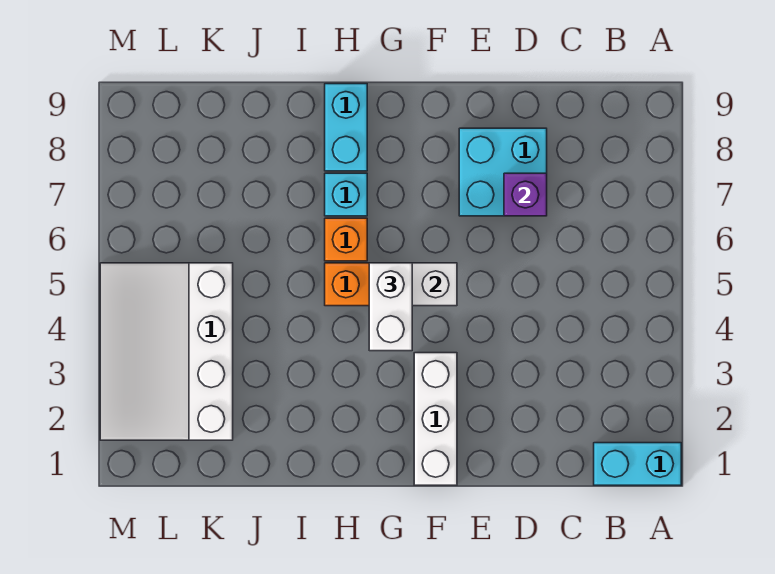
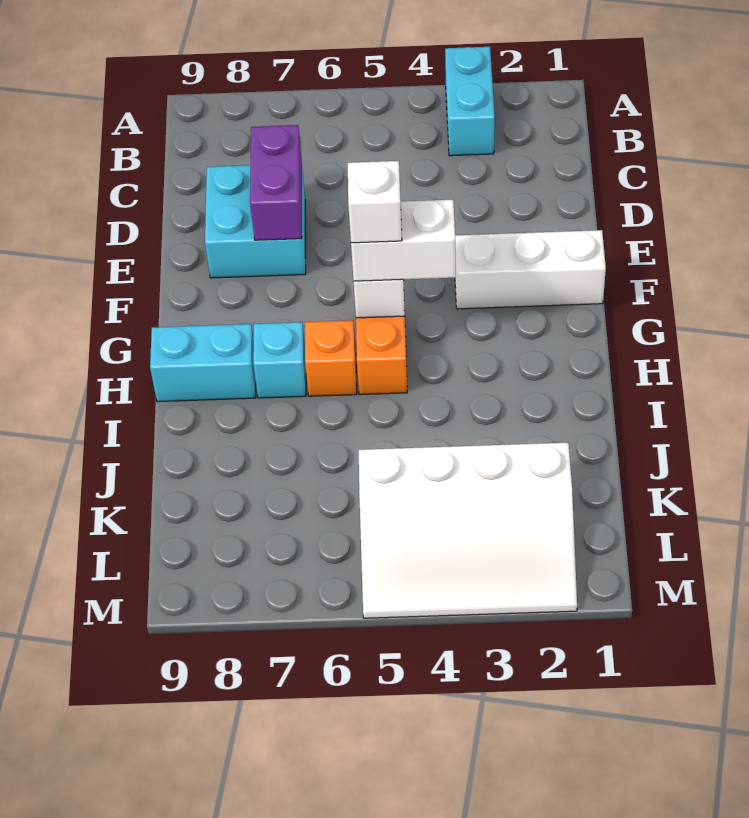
cyan brick A1:B1 level 1 -> cyan brick A3:B3 level 1
purple brick D7 level 2 -> purple brick D7:E7 level 2
none -> white brick G5 level 4

